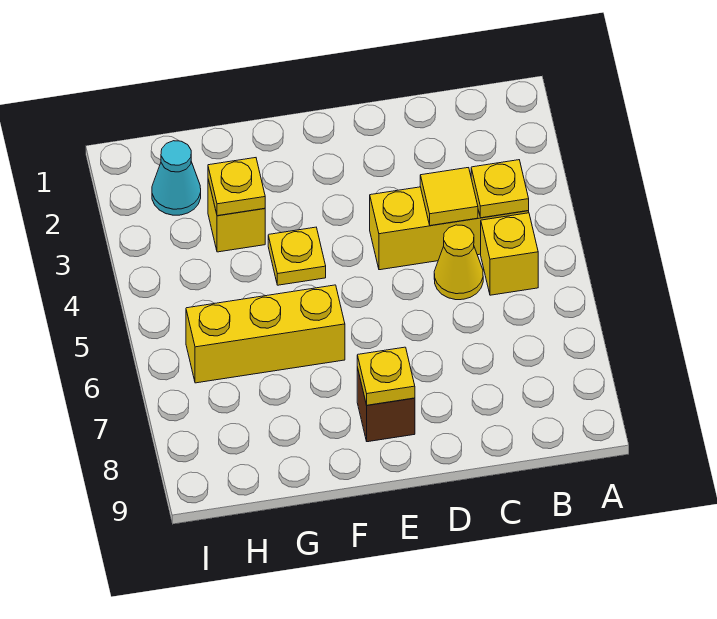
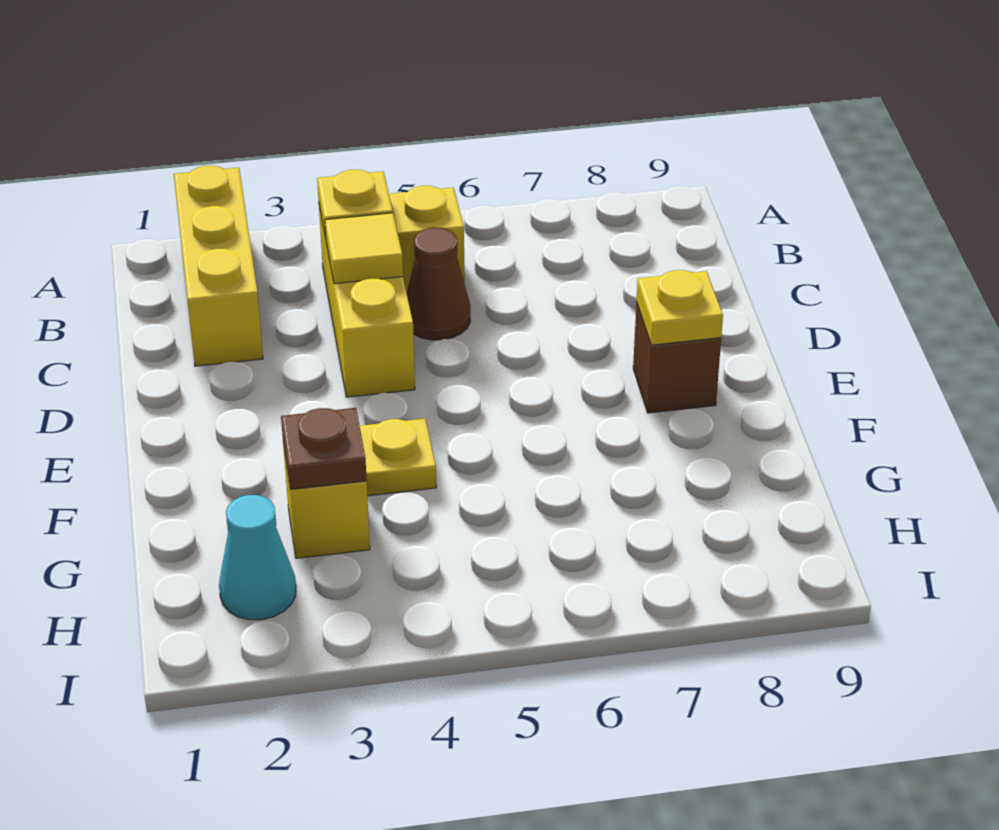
yellow cone C5 level 1 -> brown cone C5 level 1
yellow brick F6:H6 level 1 -> yellow brick A2:C2 level 1
yellow plate G3 level 2 -> brown plate G3 level 2

